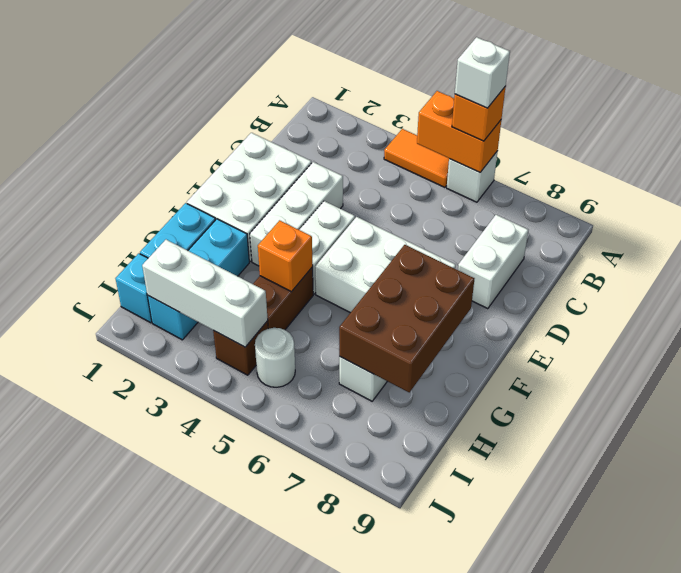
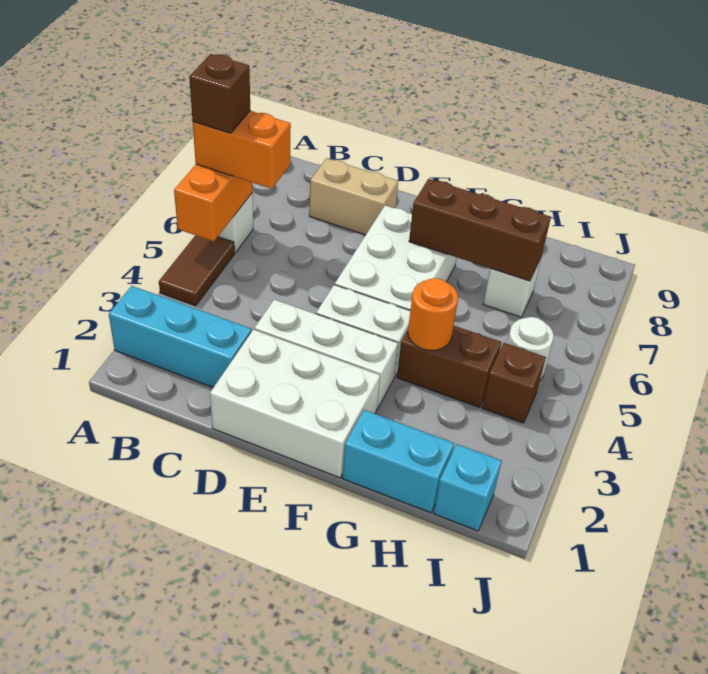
orange tile A4:A5 level 1 -> brown tile A4:A5 level 1
orange brick A6 level 3 -> orange brick A6:B6 level 3
white brick A6 level 4 -> brown brick A6 level 4
white brick C8:D8 level 1 -> tan brick C8:D8 level 1
brown brick F7:H8 level 2 -> brown brick F7:H7 level 2
cyan brick G2:I2 level 1 -> cyan brick A2:C2 level 1
orange brick G4 level 2 -> orange round brick G4 level 2
white brick I2:I4 level 2 -> none

